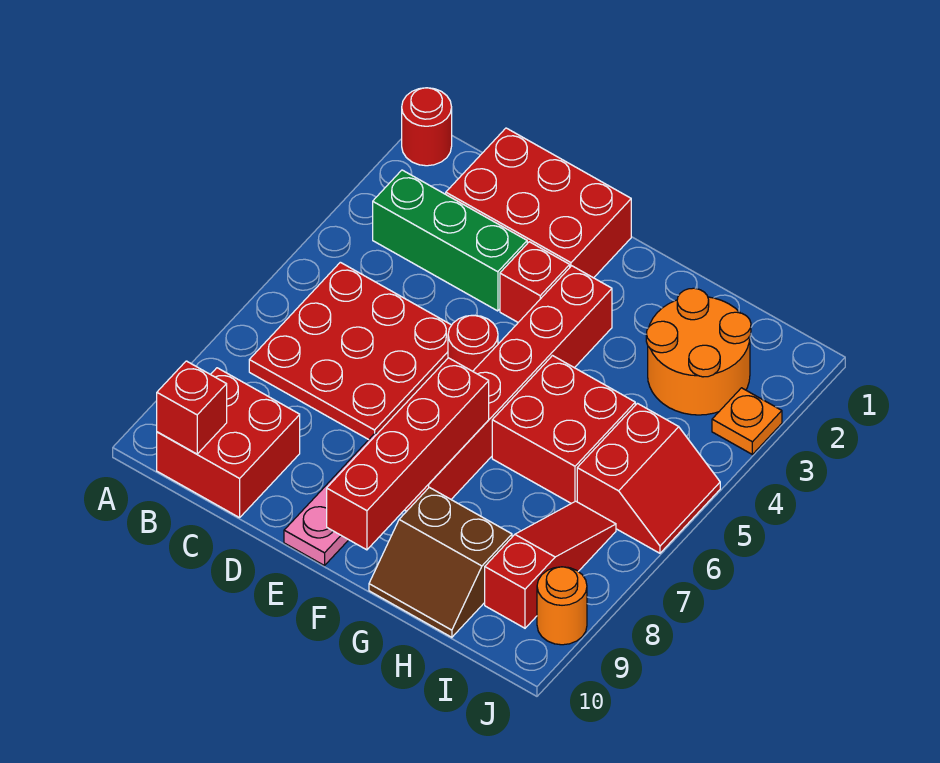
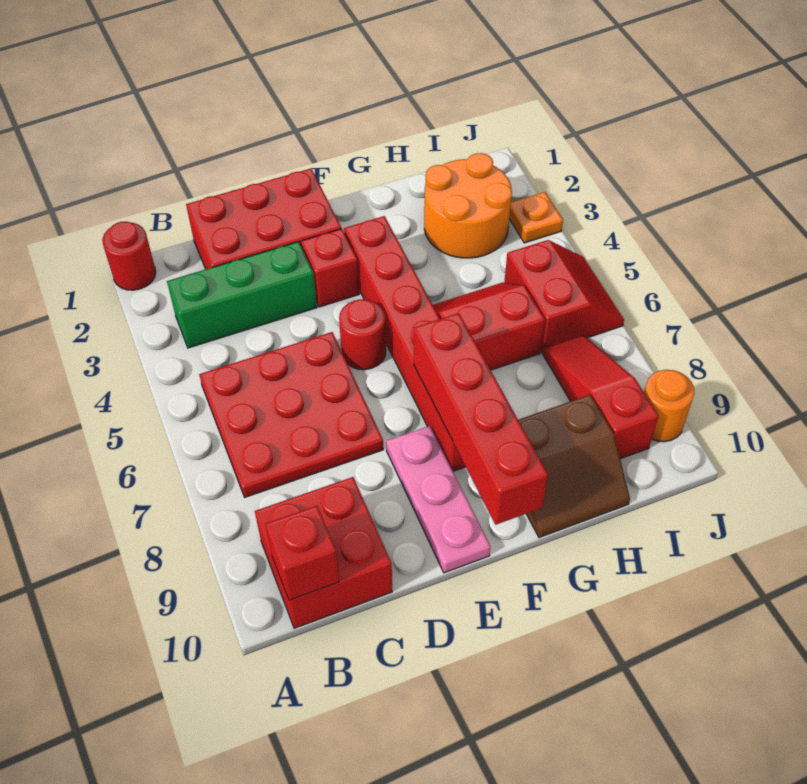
red brick G5:H6 level 1 -> red slope G5:H6 level 1 top 6

